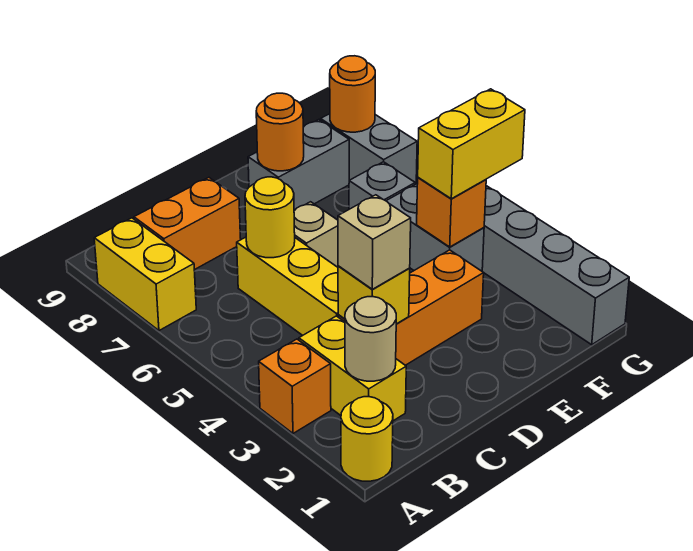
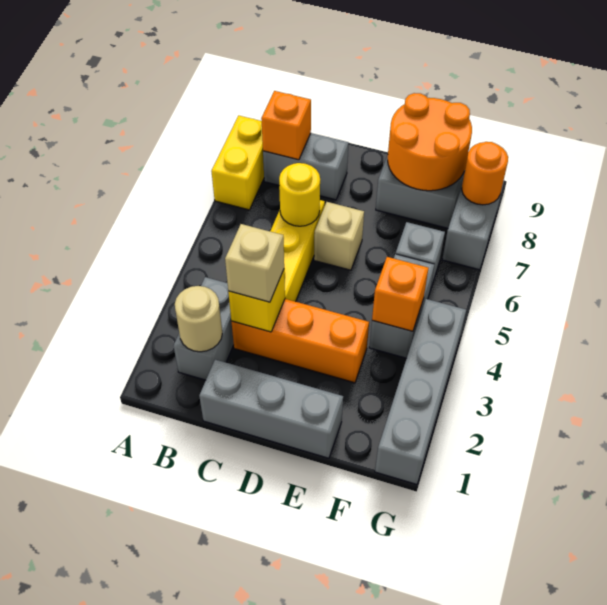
yellow round brick A1 level 1 -> none
orange brick A3 level 1 -> orange brick B8 level 2
yellow brick B2:B3 level 1 -> grey brick B2:B3 level 1
orange brick B8:C8 level 1 -> grey brick B8:C8 level 1
none -> grey brick C1:E1 level 1
orange round brick E8 level 2 -> orange round brick E8:F9 level 2
yellow brick F4:G4 level 3 -> none

